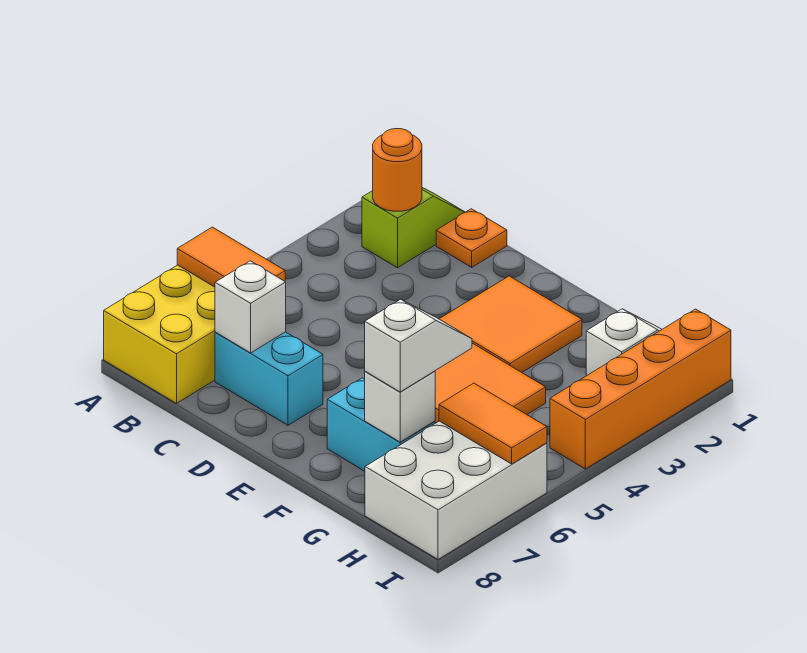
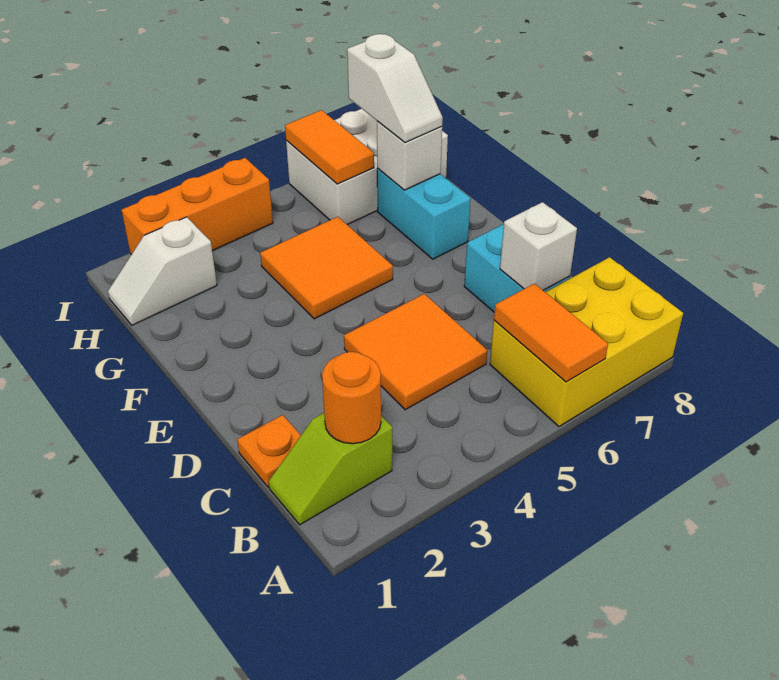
orange tile E2:F3 level 1 -> orange tile C4:D5 level 1
white slope G6:G7 level 3 top 7 -> white slope G7:H7 level 3 top H
orange brick I1:I4 level 1 -> orange brick I2:I4 level 1

